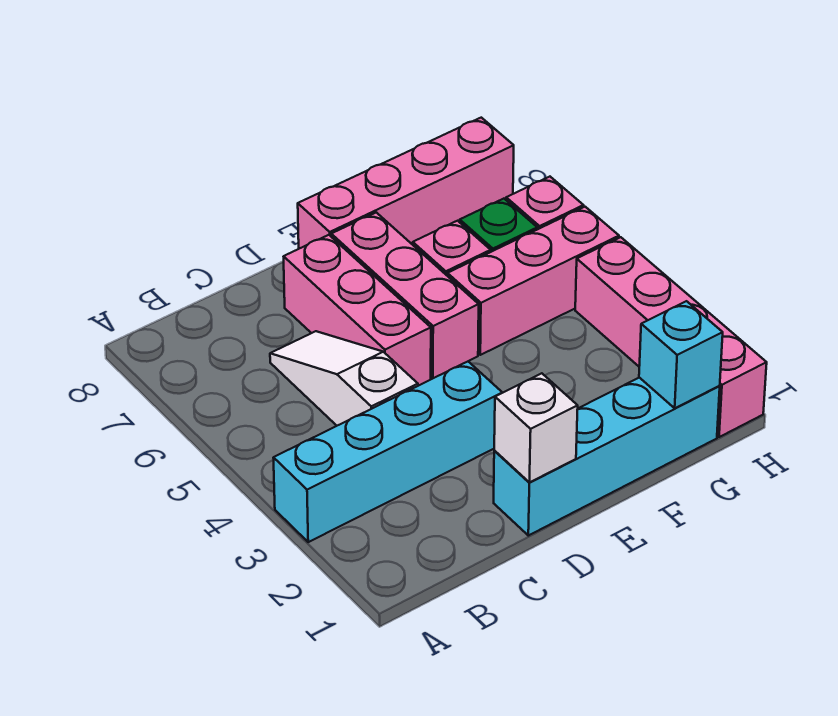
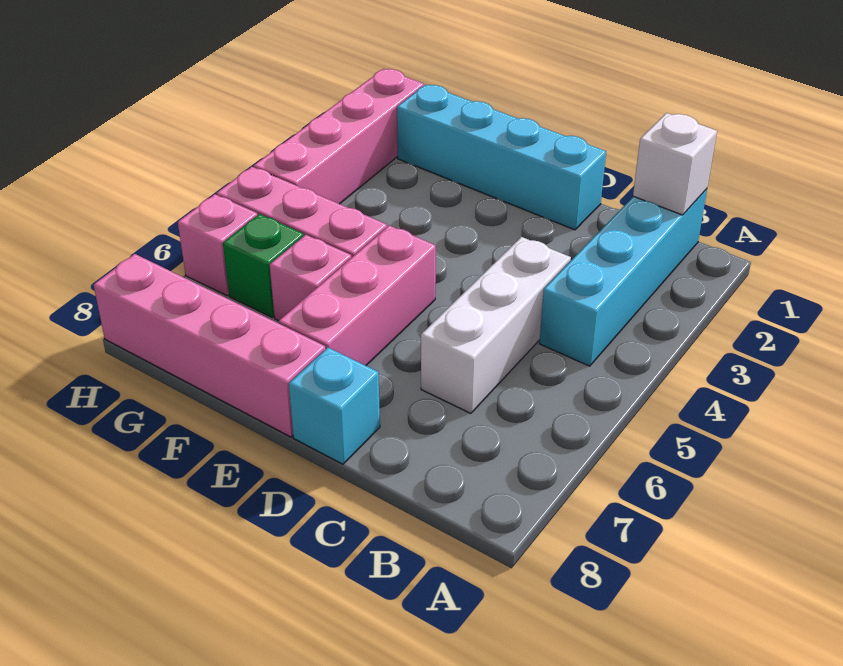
cyan brick A3:D3 level 1 -> cyan brick B1:B4 level 1
white slope C4:C6 level 1 top 4 -> white brick C4:C6 level 1
white brick D1 level 2 -> white brick B1 level 2
pink brick D5:D7 level 1 -> none
cyan brick G1 level 2 -> cyan brick D8 level 1

